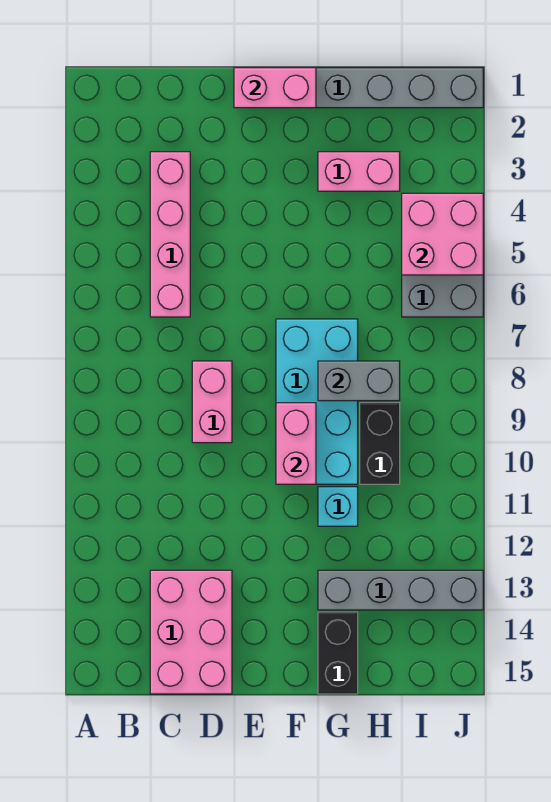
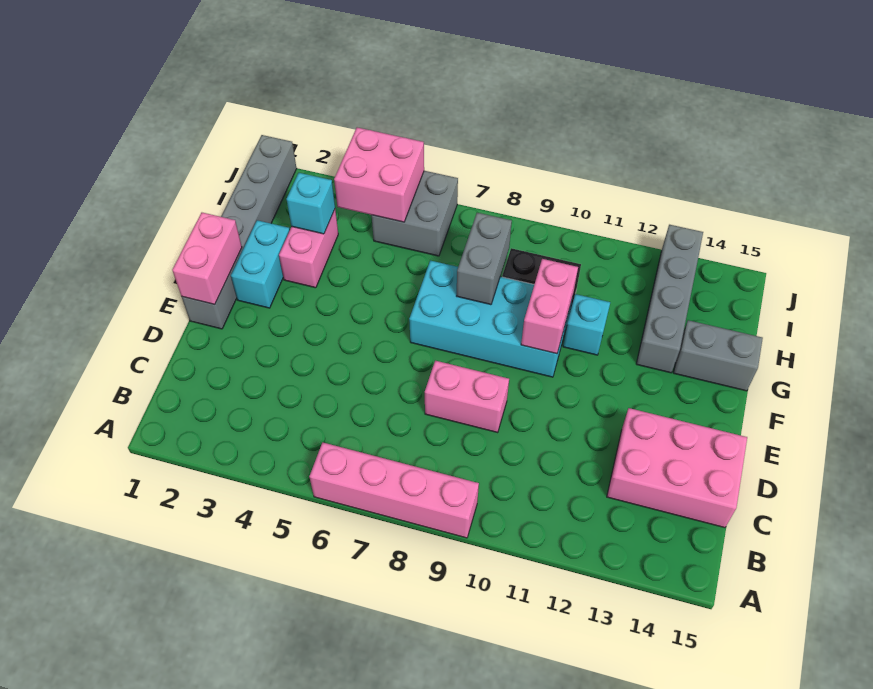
pink brick C3:C6 level 1 -> pink brick A6:A9 level 1
none -> cyan brick F2:G2 level 1
pink brick F9:F10 level 2 -> pink brick F10:G10 level 2
black brick G14:G15 level 1 -> grey brick G14:G15 level 1
none -> cyan brick H3 level 2

